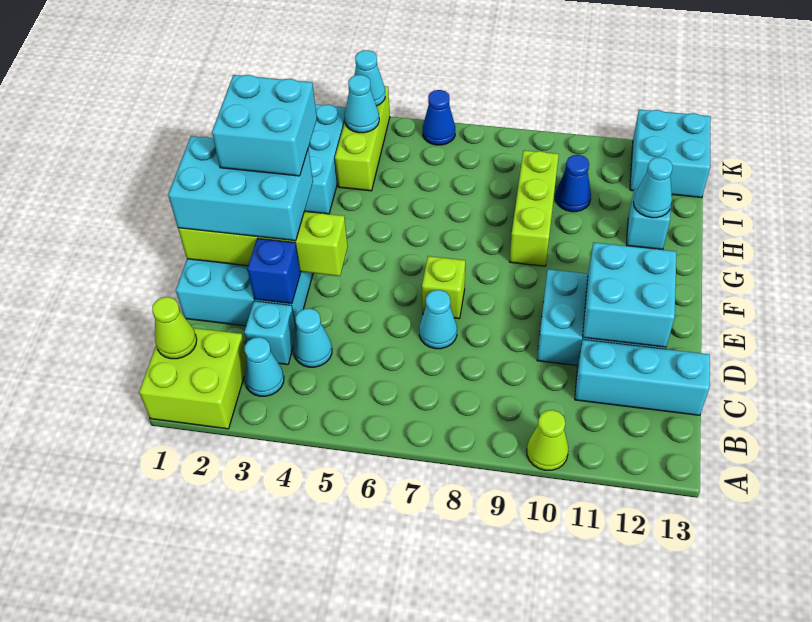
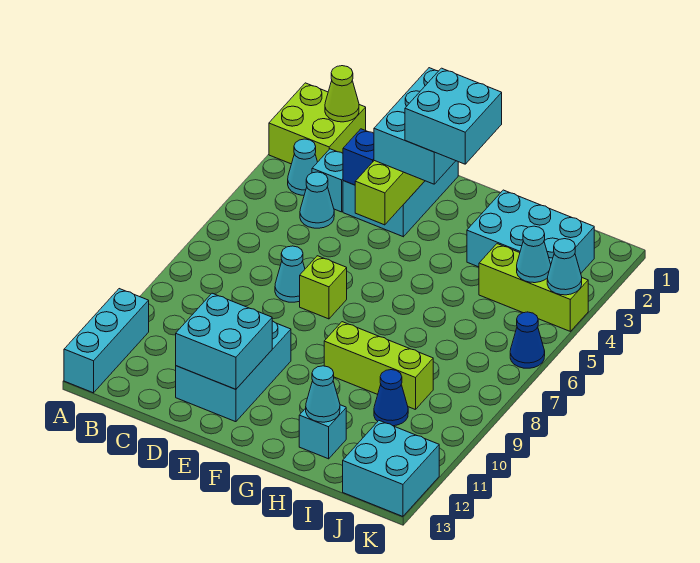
lime cone A10 level 1 -> none
cyan brick C11:C13 level 1 -> cyan brick A11:A13 level 1

